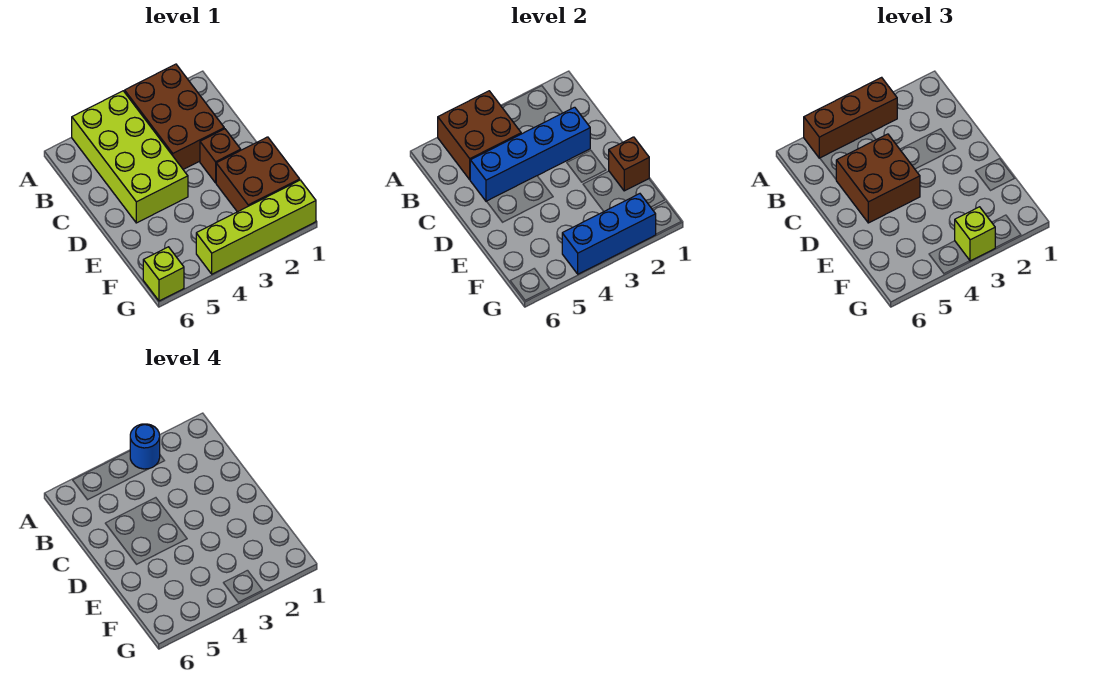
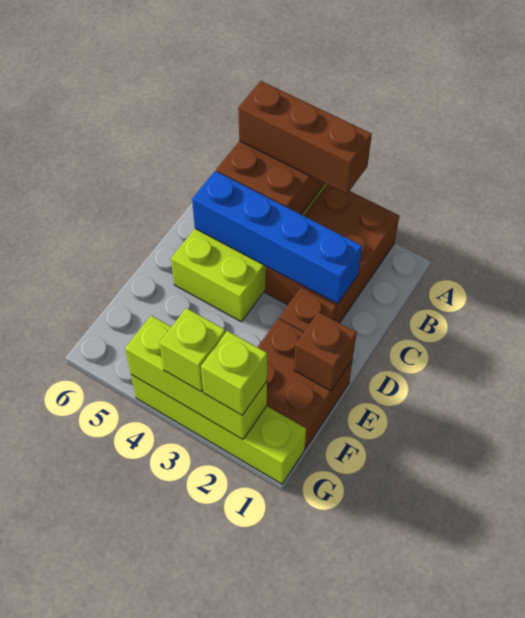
blue round brick A3 level 4 -> none
brown brick C4:D5 level 3 -> none
blue brick G2:G4 level 2 -> lime brick G2:G4 level 2
lime brick G6 level 1 -> lime brick G2 level 3

